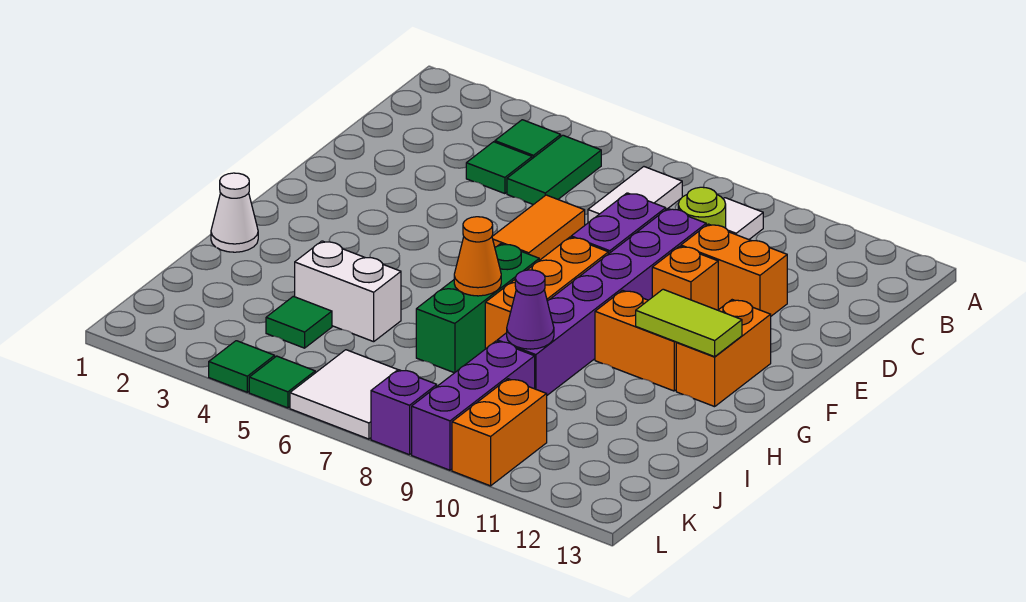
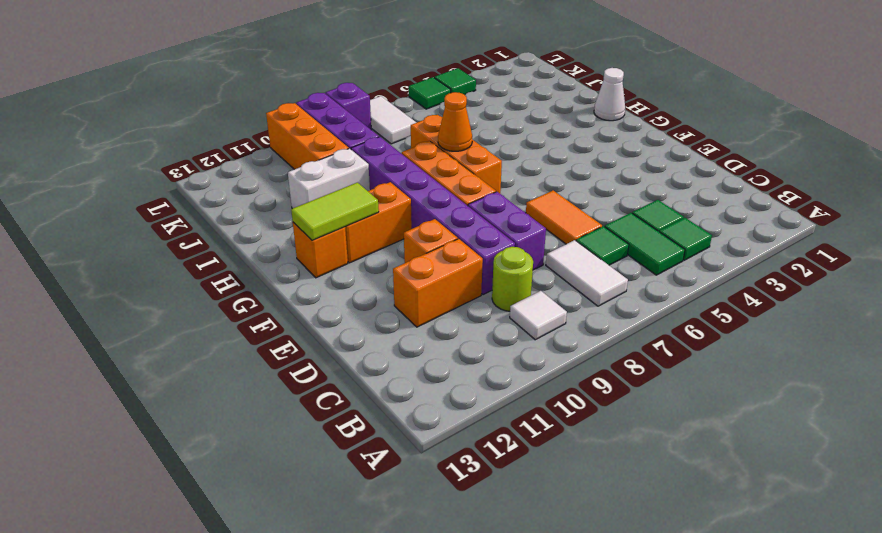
orange brick F12:G12 level 1 -> orange brick G12 level 1
green brick G7:I7 level 1 -> orange brick G7:I7 level 1
white brick I4:I5 level 1 -> white brick I10:I11 level 1
purple cone I9 level 2 -> none
green tile J4 level 1 -> green tile C6 level 1
white tile K6:L7 level 1 -> white tile K7:L7 level 1
orange brick K10:L10 level 1 -> orange brick J10:L10 level 1

